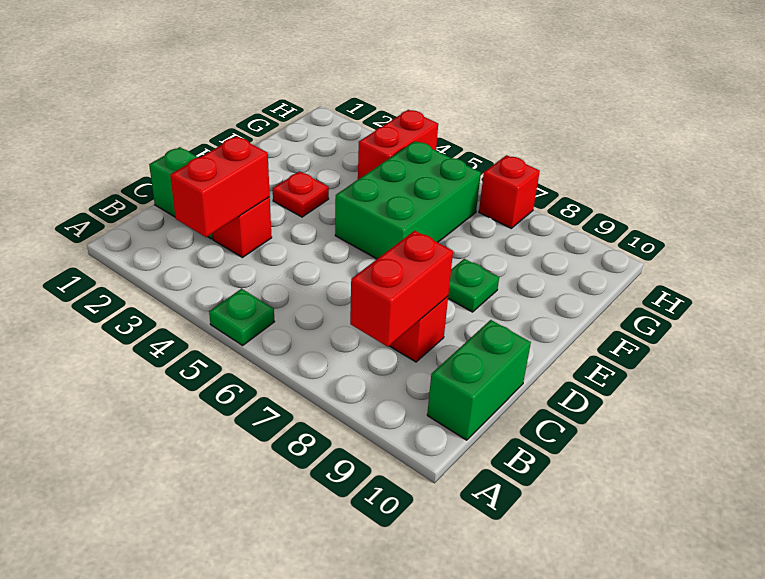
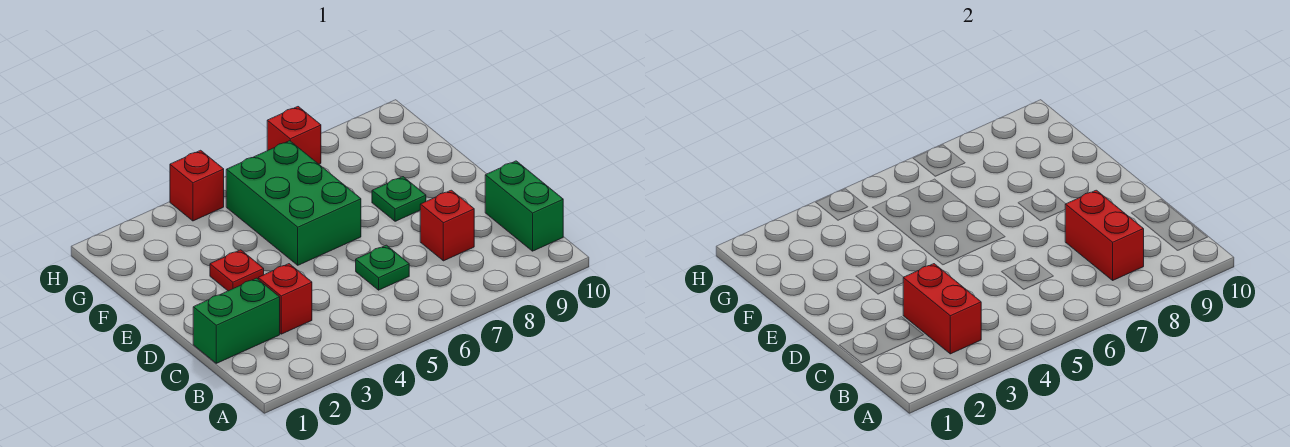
green plate A5 level 1 -> green plate C6 level 1
red brick G4:H4 level 1 -> red brick H4 level 1

